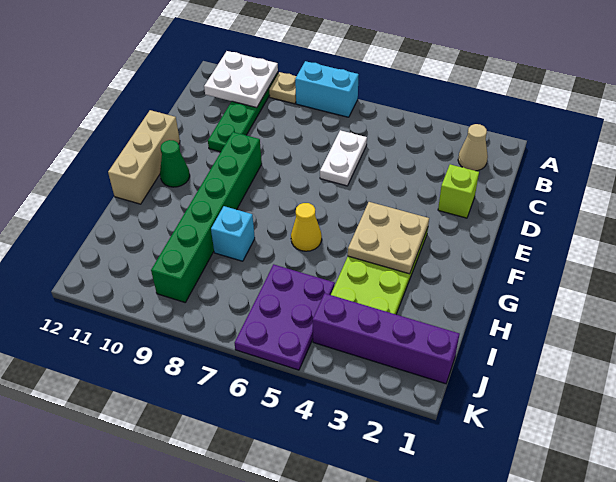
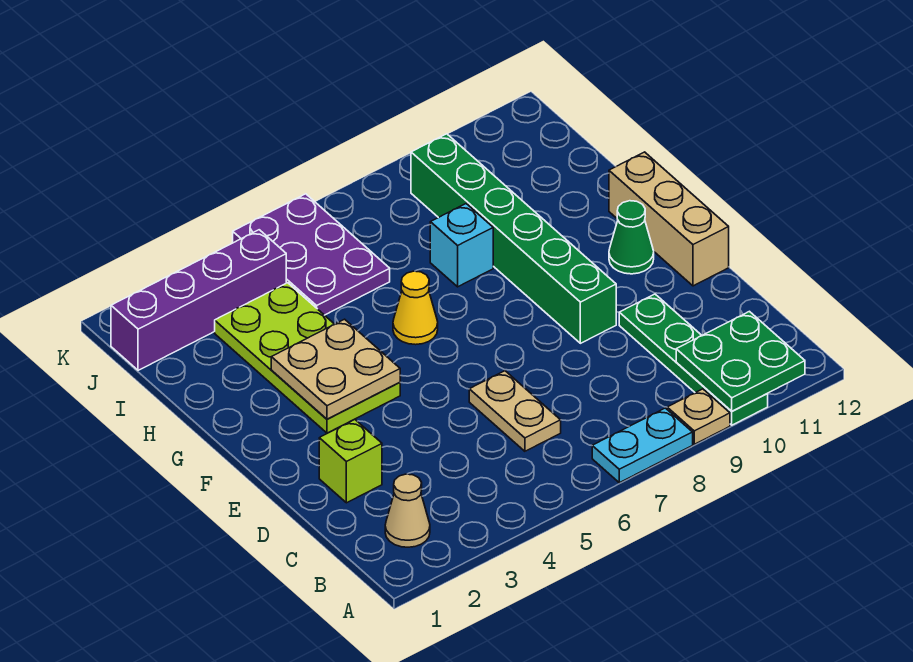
cyan brick A7:A8 level 1 -> cyan plate A7:A8 level 1
white plate A10:B11 level 2 -> green plate A10:B11 level 2
white plate C6:D6 level 1 -> tan plate C6:D6 level 1

